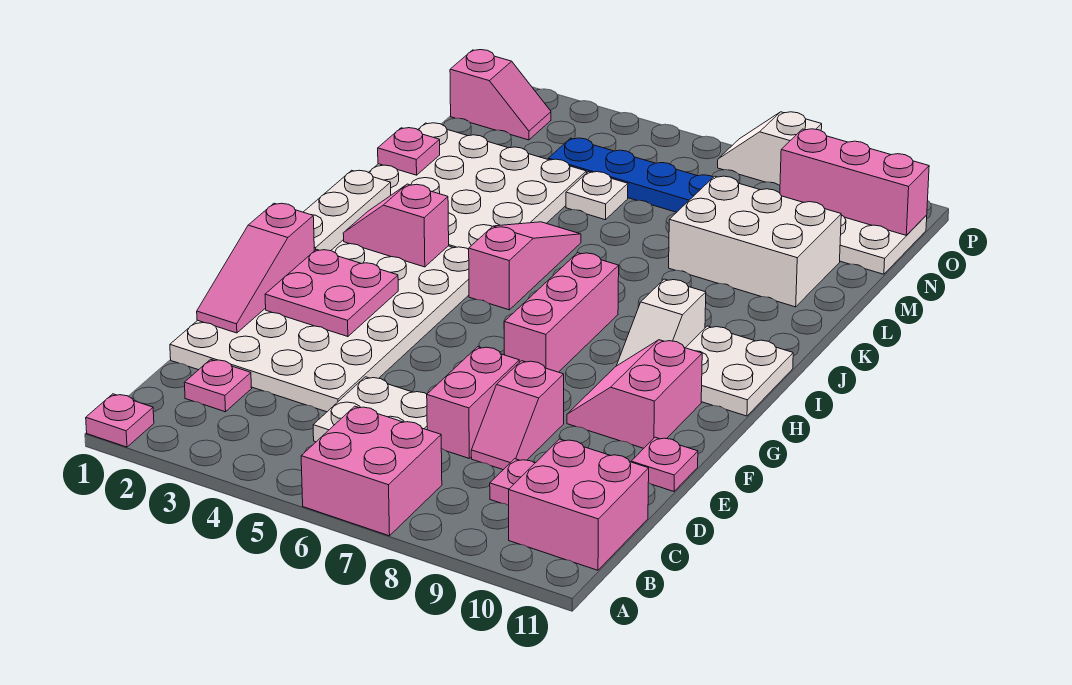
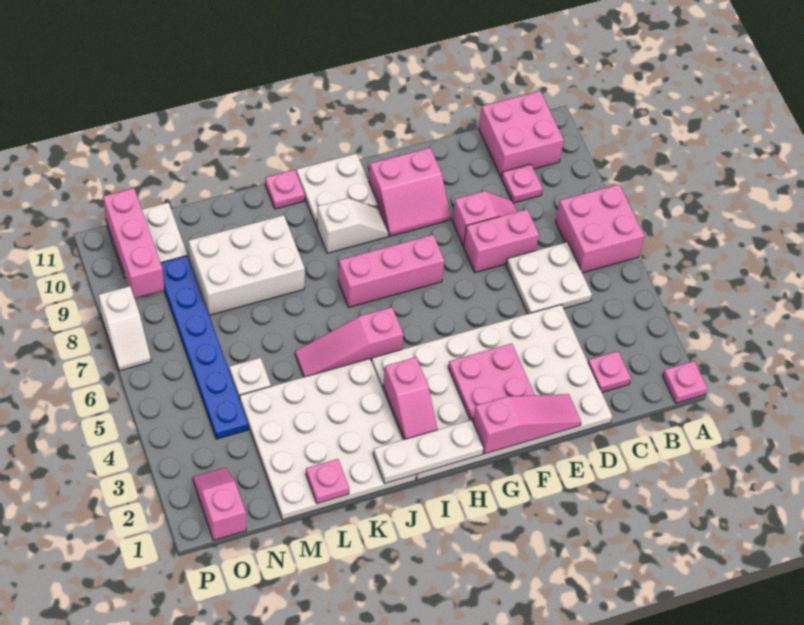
pink plate E11 level 1 -> pink plate J11 level 1
white brick L8:M10 level 1 -> white brick K8:M9 level 1

